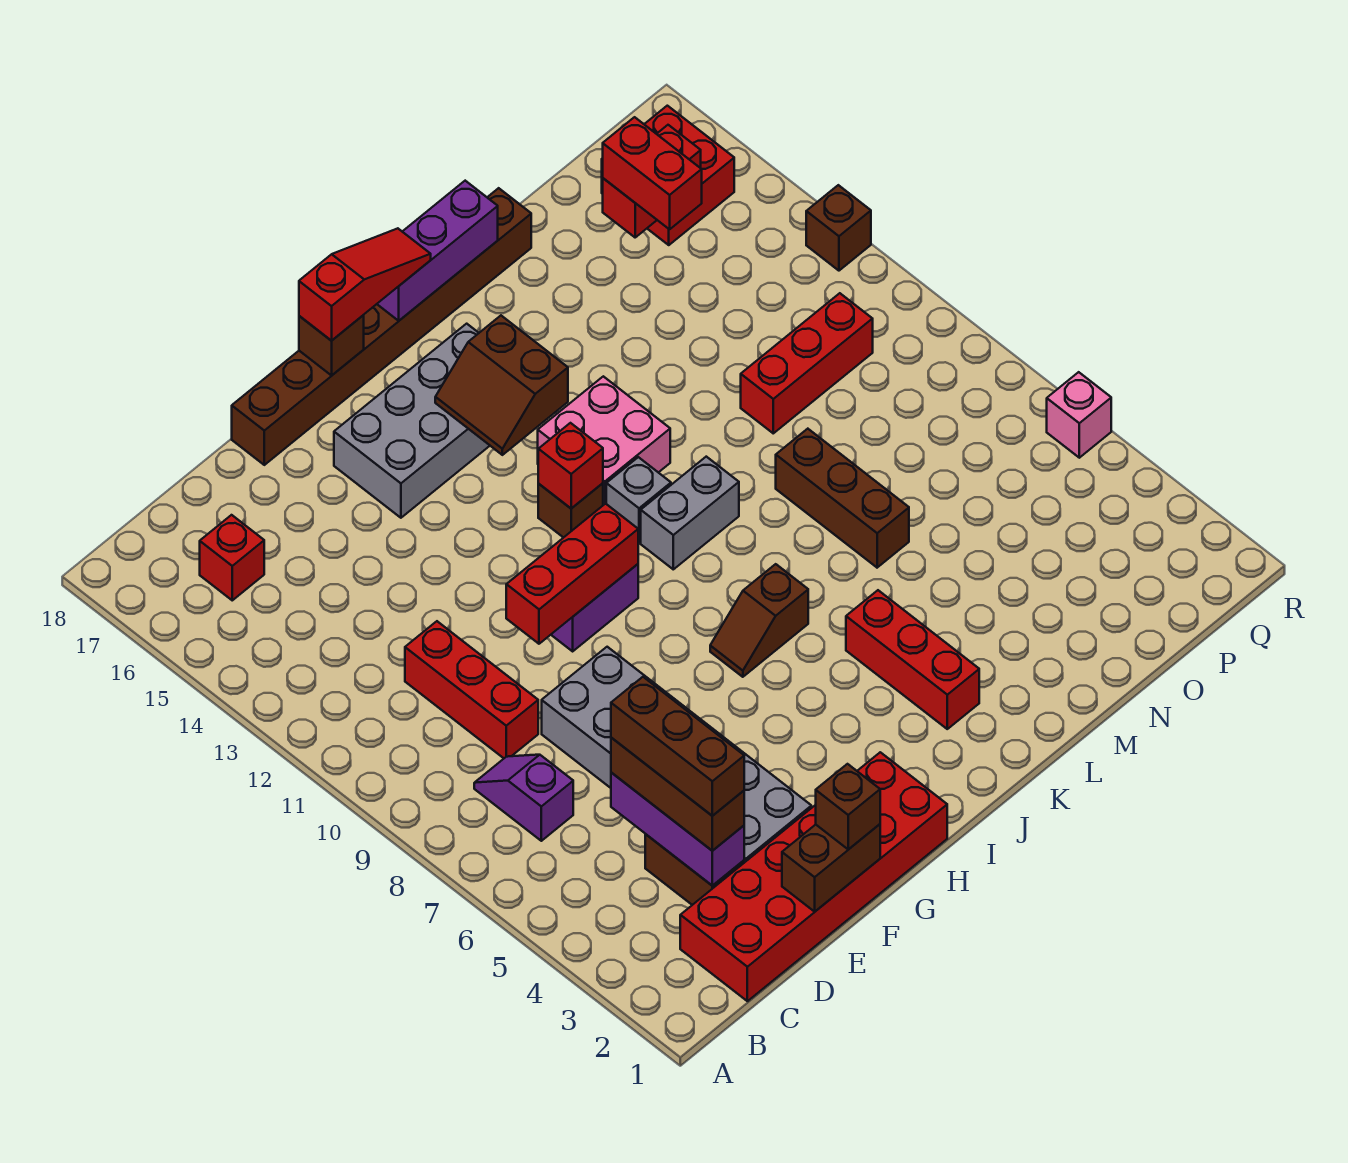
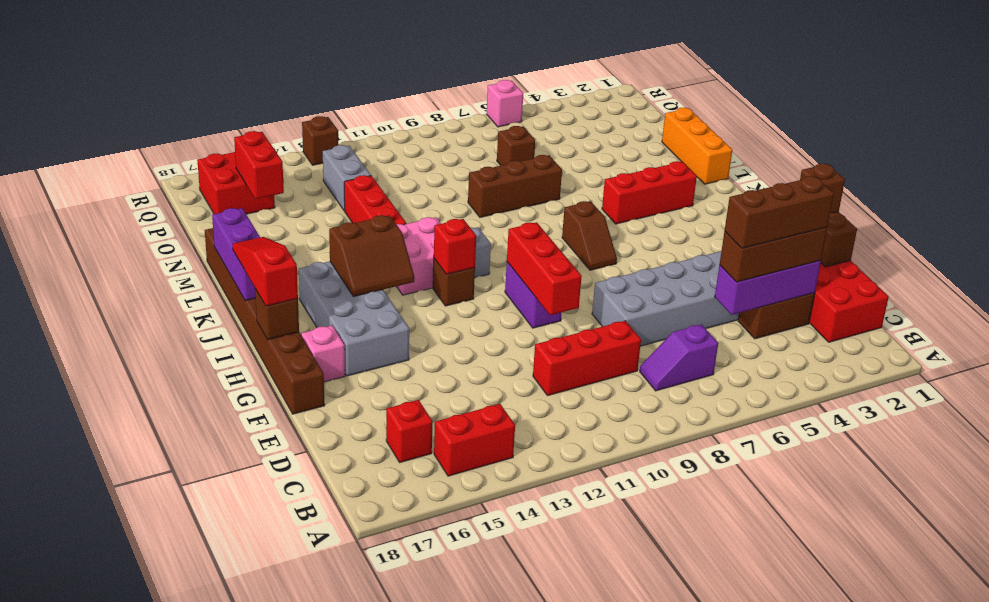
none -> pink brick G17 level 1
grey brick J10:K10 level 1 -> grey brick O13:P13 level 1
none -> orange brick L1:N1 level 1
red brick N11:P11 level 1 -> red brick L13:N13 level 1
none -> brown brick O7 level 1
red brick O15:O16 level 3 -> red brick B14:B15 level 1

